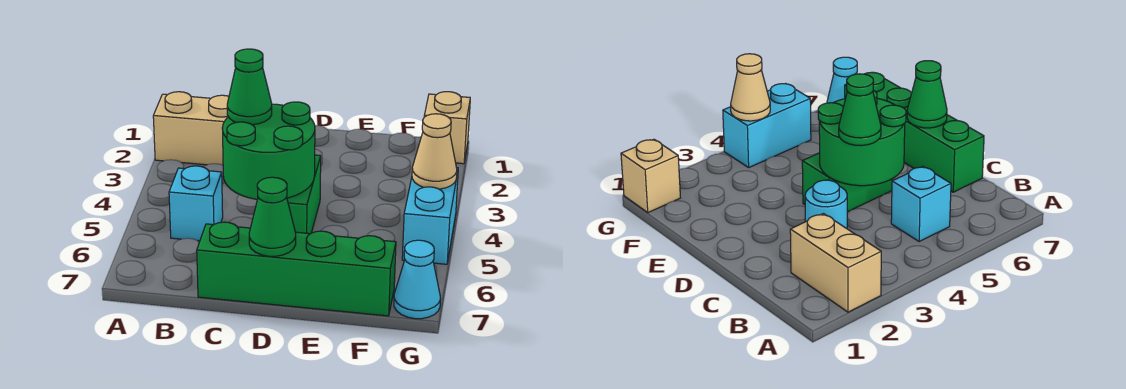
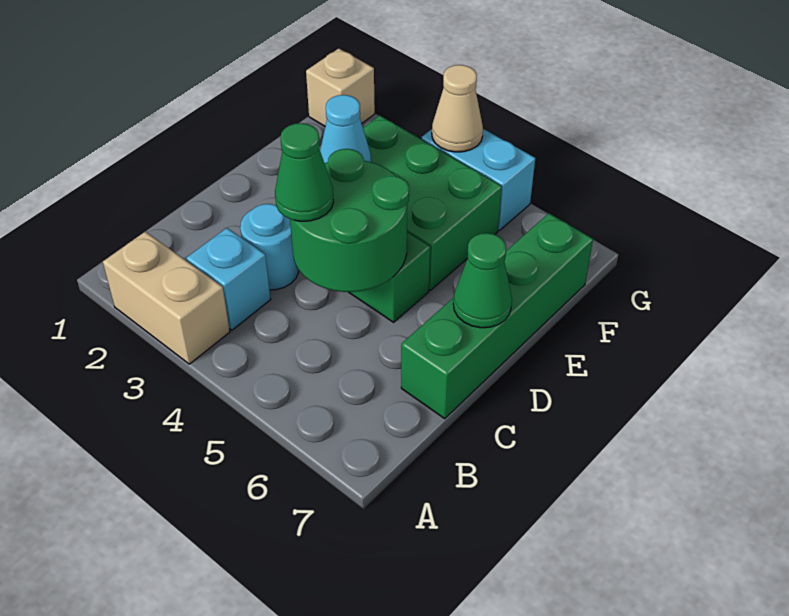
tan brick A2:B2 level 1 -> tan brick A2:A3 level 1
cyan brick B5 level 1 -> cyan brick B3 level 1
none -> green brick E3:F5 level 1
cyan cone G7 level 1 -> cyan cone E3 level 2

